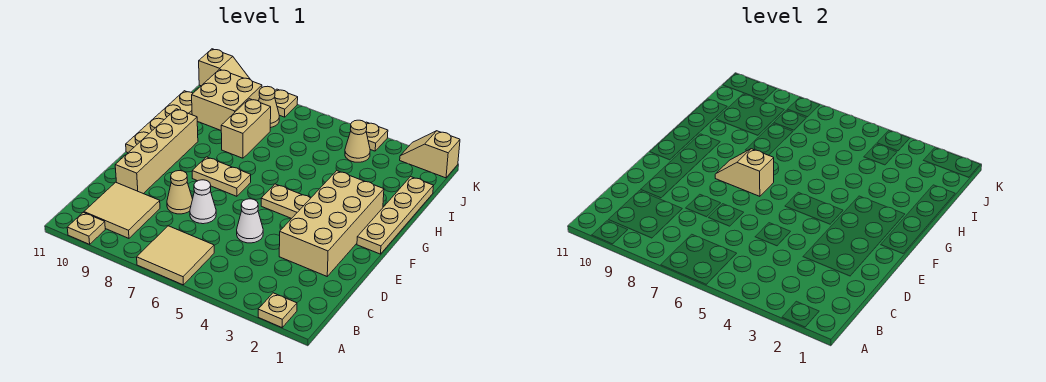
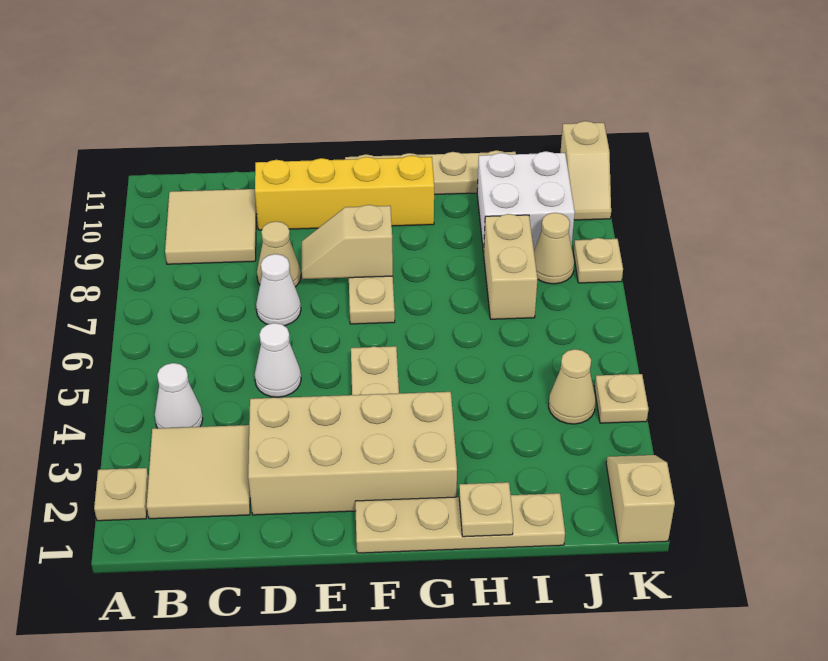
tan tile A6:B7 level 1 -> tan tile B2:C3 level 1
tan plate A10 level 1 -> tan plate H1 level 2
none -> white cone B4 level 1
tan brick D10:G10 level 1 -> yellow brick D10:G10 level 1
tan slope F7:F8 level 2 top 7 -> tan slope E8:F8 level 2 top F
tan brick H8:I8 level 1 -> tan brick I7:I8 level 1
tan brick I9:J10 level 1 -> white brick I9:J10 level 1

